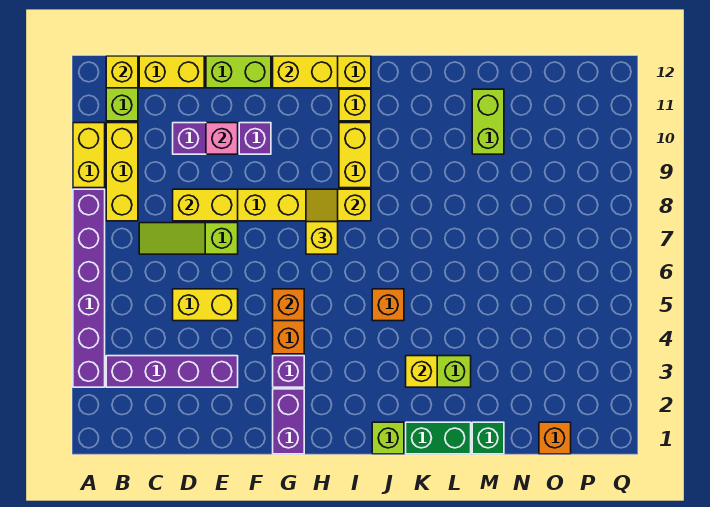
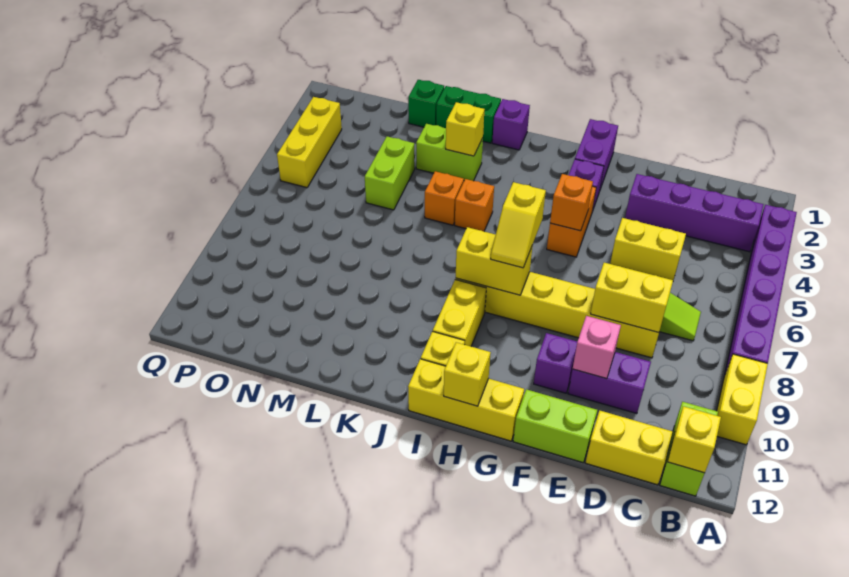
yellow brick B8:B10 level 1 -> yellow brick P3:P5 level 1
yellow brick G12:H12 level 2 -> yellow brick H12 level 2
lime brick J1 level 1 -> purple brick J1 level 1
lime brick M10:M11 level 1 -> lime brick M4:M5 level 1
orange brick O1 level 1 -> orange brick K5 level 1

